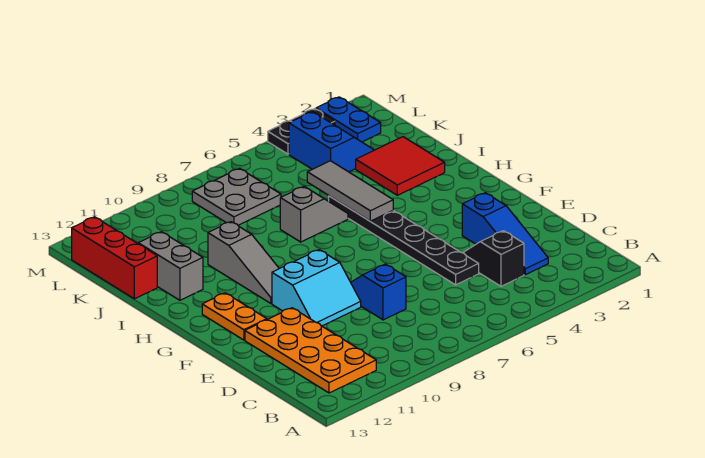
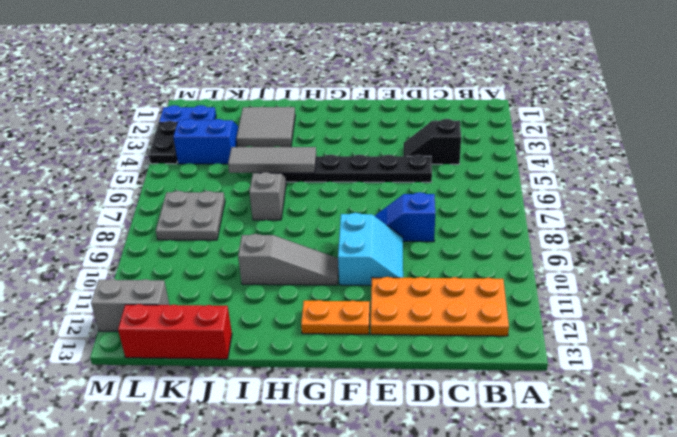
blue slope C3:E3 level 1 top E -> none
red tile I2:J3 level 1 -> grey tile I2:J3 level 1
grey brick I12:J12 level 1 -> grey brick L12:M12 level 1

